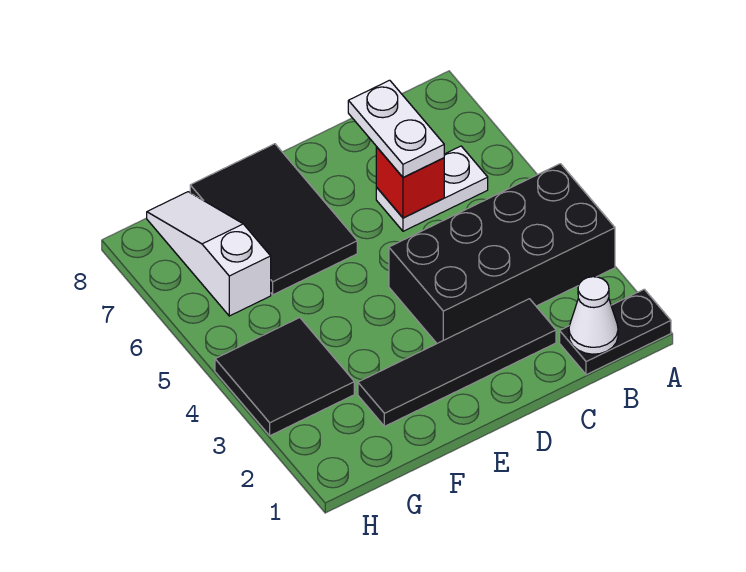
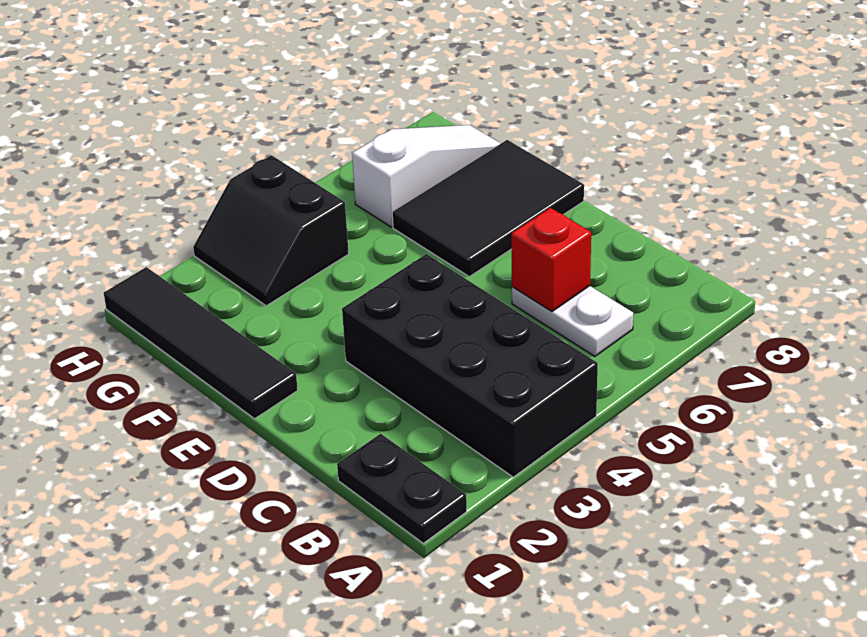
white cone B1 level 2 -> none
black tile C2:F2 level 1 -> black tile E1:H1 level 1
white plate C6:C7 level 3 -> none
black tile G3:H4 level 1 -> black slope G3:H4 level 1 top 4

